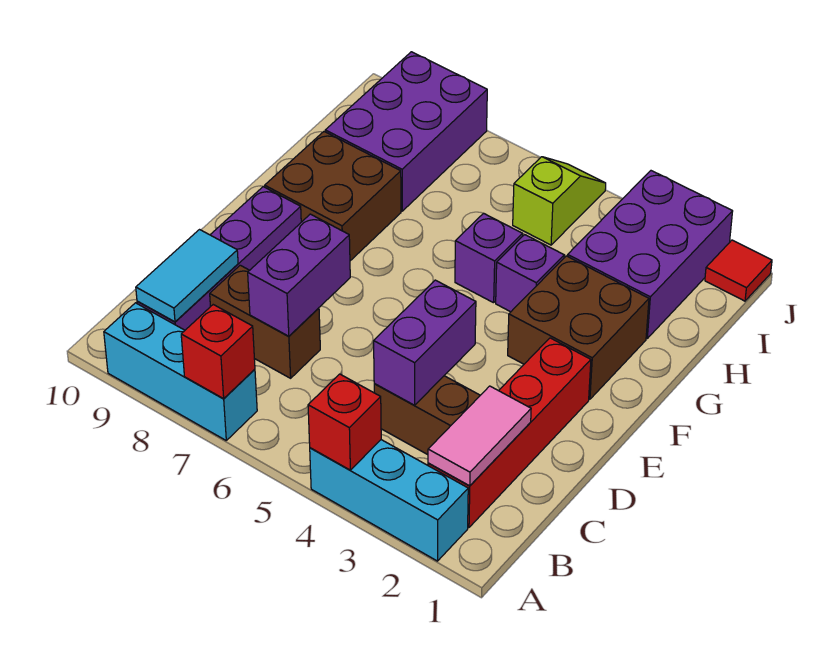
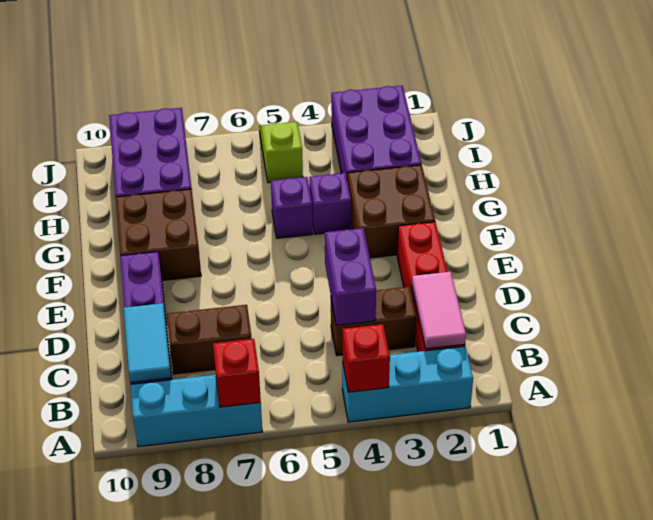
purple brick C7:D7 level 2 -> none
red tile J1 level 1 -> none

